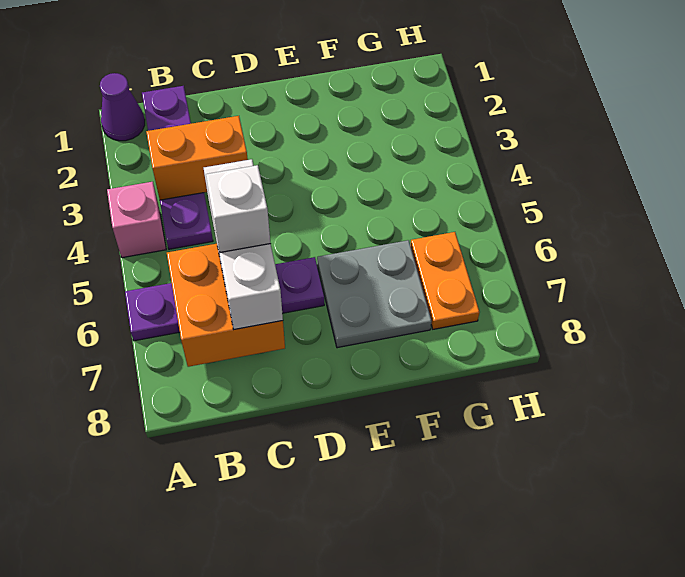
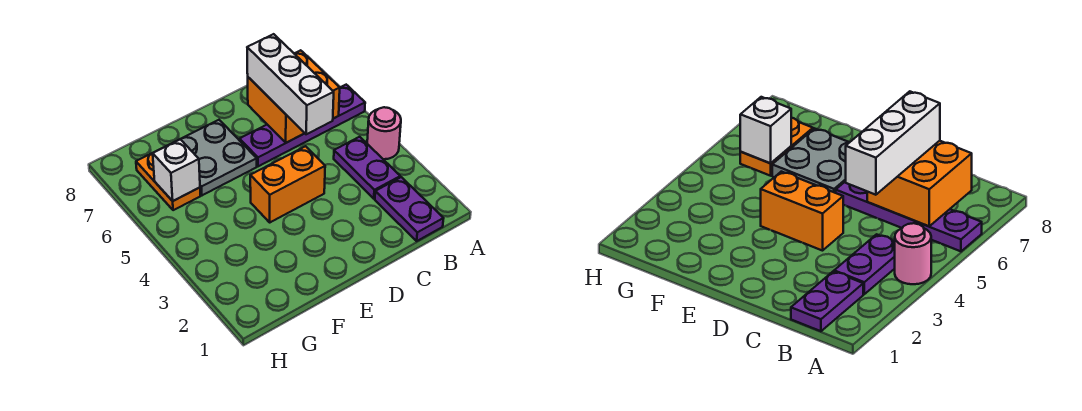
purple cone A1 level 1 -> none
pink brick A4 level 1 -> pink round brick A4 level 1
orange brick B3:C3 level 2 -> orange brick D4:E4 level 1
white brick C6 level 4 -> white brick G6 level 2

